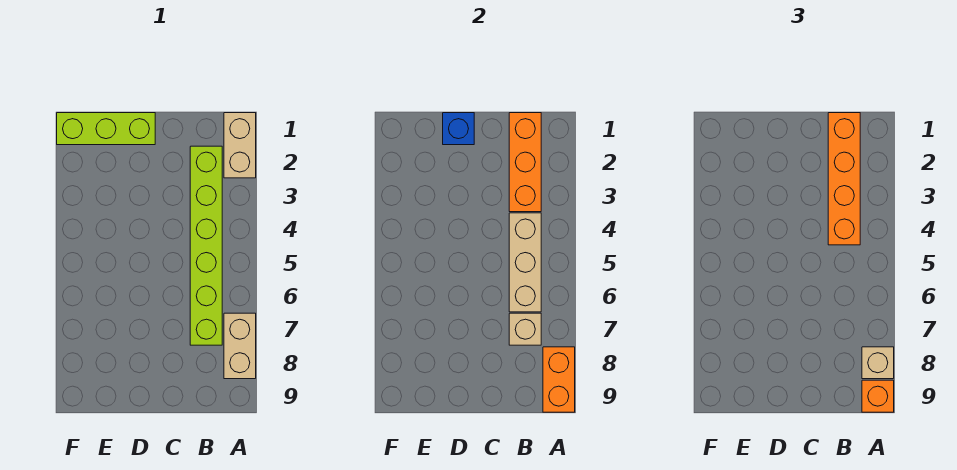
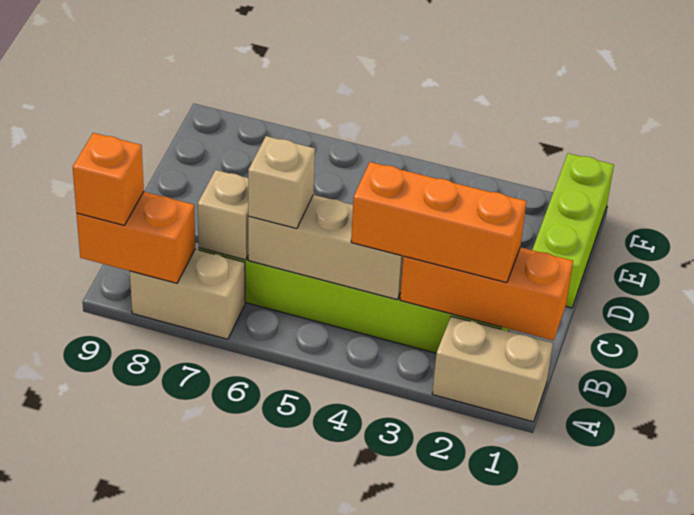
tan brick A8 level 3 -> tan brick B6 level 3
orange brick B1:B4 level 3 -> orange brick B2:B4 level 3
blue brick D1 level 2 -> none

